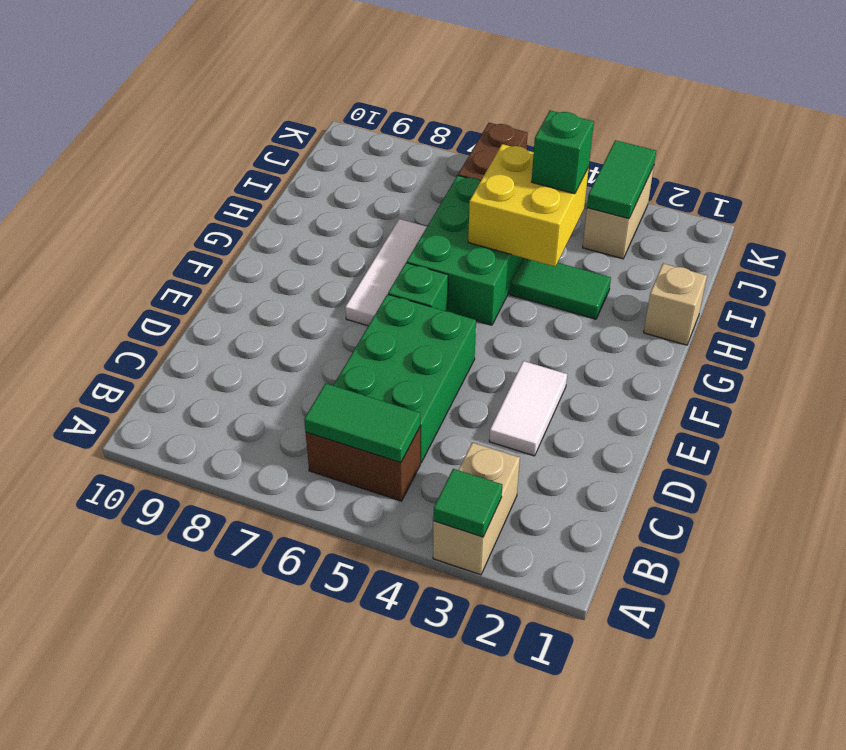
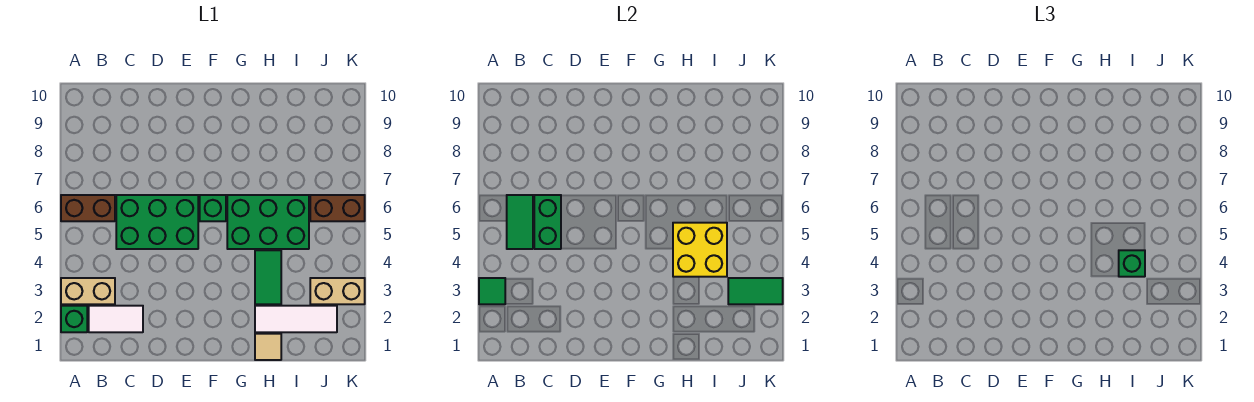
none -> green brick A2 level 1
brown brick B5:B6 level 1 -> brown brick A6:B6 level 1
none -> green brick C5:C6 level 2
white tile D3:E3 level 1 -> white tile B2:C2 level 1
white tile F7:H7 level 1 -> white tile H2:J2 level 1
tan brick H1 level 1 -> tan tile H1 level 1

